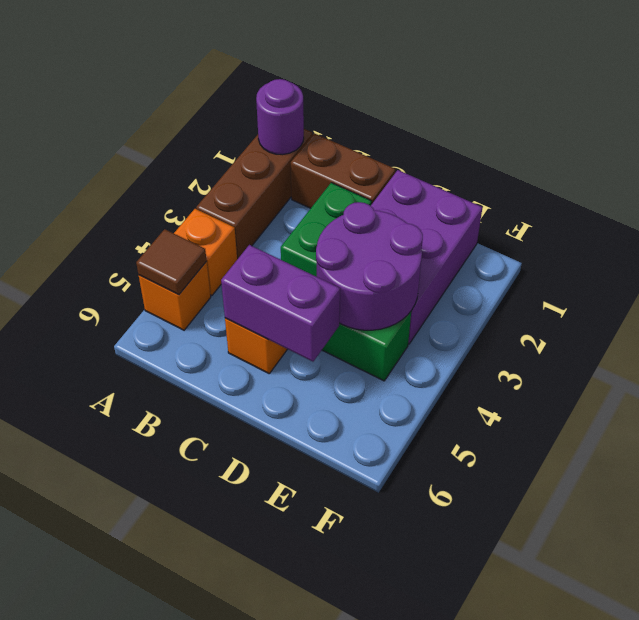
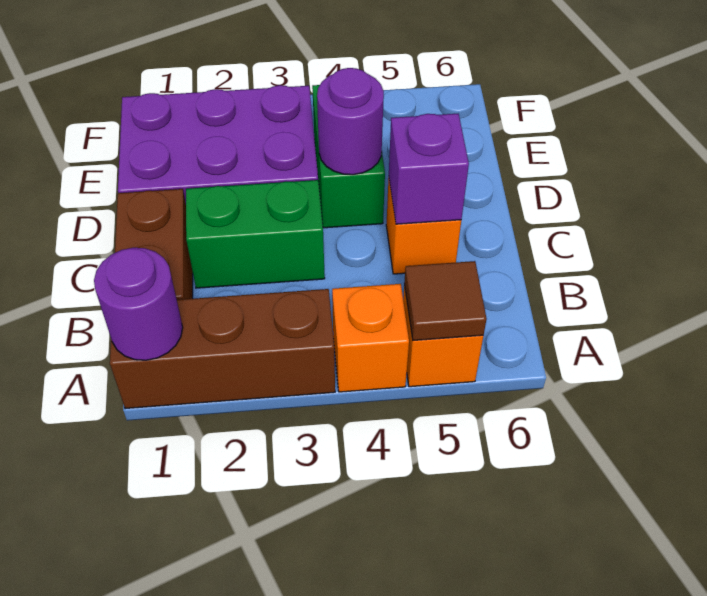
purple brick C5:D5 level 2 -> purple brick C5 level 2
purple round brick D3:E4 level 2 -> purple round brick D4 level 2

